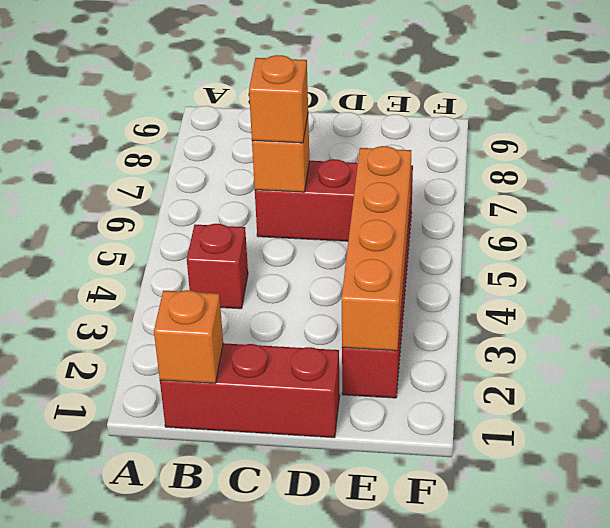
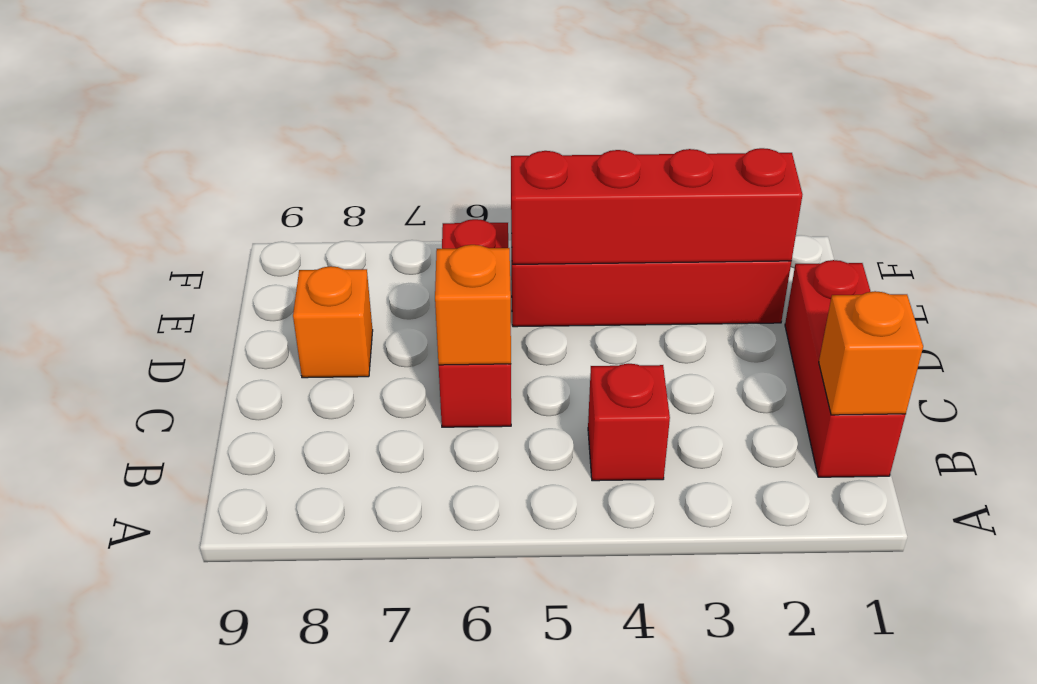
orange brick C6 level 3 -> orange brick D8 level 1
orange brick E2:E5 level 2 -> red brick E2:E5 level 2

